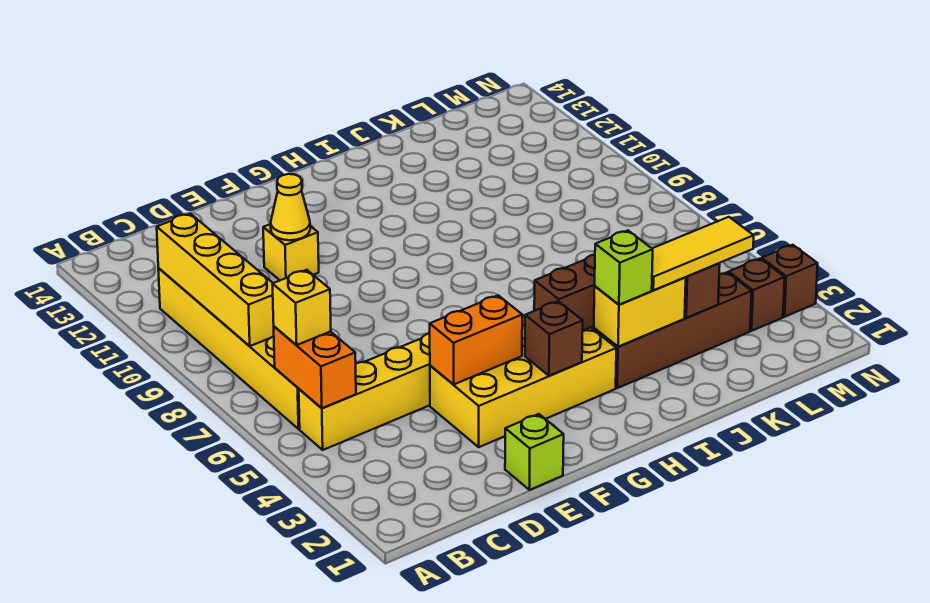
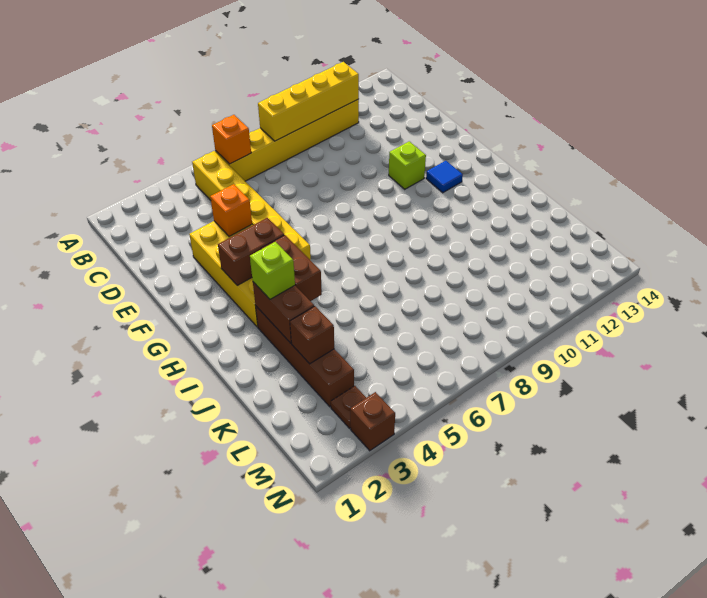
orange brick B5:B6 level 2 -> orange brick B6 level 2
yellow brick B6 level 3 -> none
lime brick E1 level 1 -> lime brick F11 level 1
orange brick E4:F4 level 2 -> orange brick E4 level 2
yellow brick E11 level 1 -> none
yellow cone E11 level 2 -> none
brown brick G3 level 2 -> brown brick G3:G4 level 2
none -> blue tile G12 level 1
yellow brick I3:J3 level 2 -> brown brick I3:J3 level 2
yellow tile J3:L3 level 3 -> none
brown brick M3 level 1 -> brown plate M3 level 1

